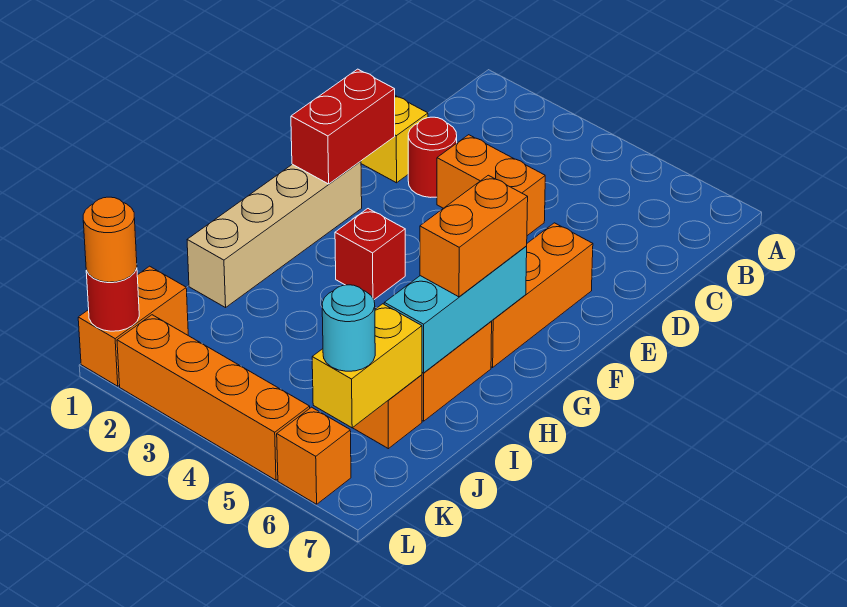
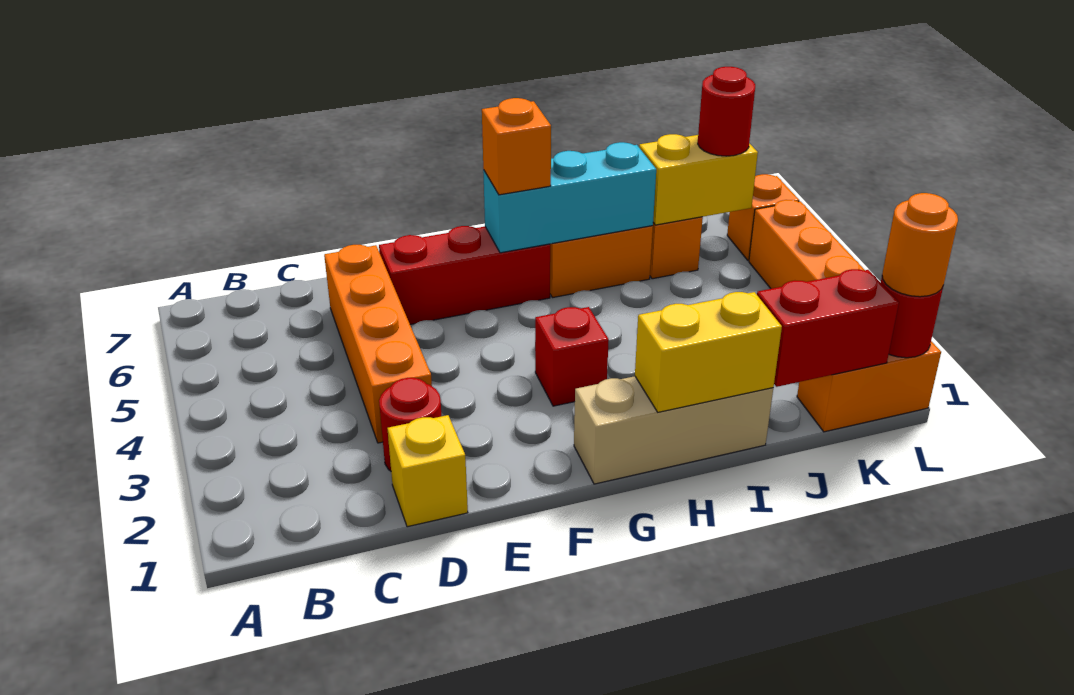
orange brick D3:D4 level 1 -> orange brick D3:D6 level 1
red brick E1:F1 level 2 -> red brick J1:K1 level 2
orange brick E6:G6 level 1 -> red brick E6:G6 level 1
tan brick F1:I1 level 1 -> tan brick G1:I1 level 1
orange brick G6:H6 level 3 -> orange brick G6 level 3
none -> yellow brick H1:I1 level 2
cyan round brick K6 level 3 -> red round brick K6 level 3

